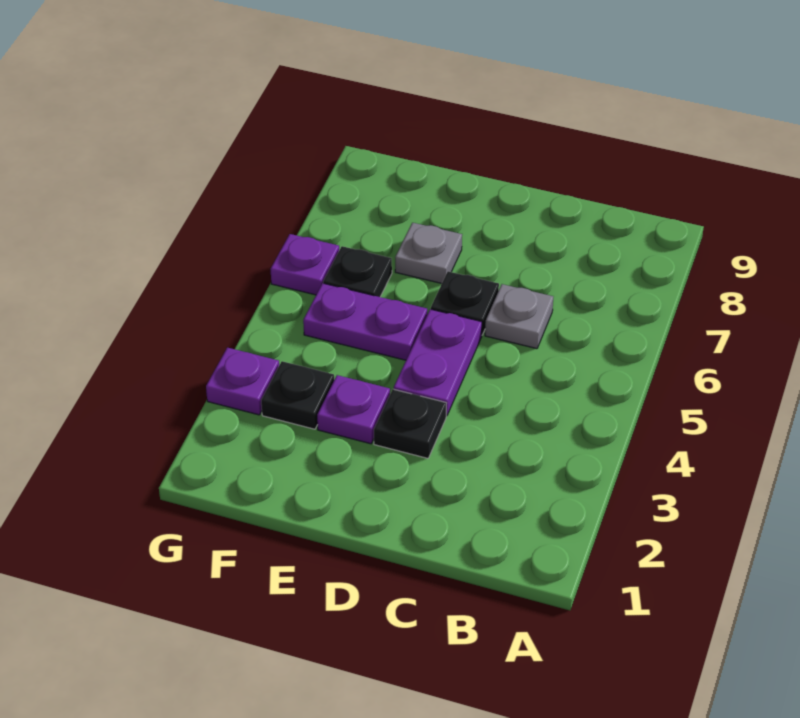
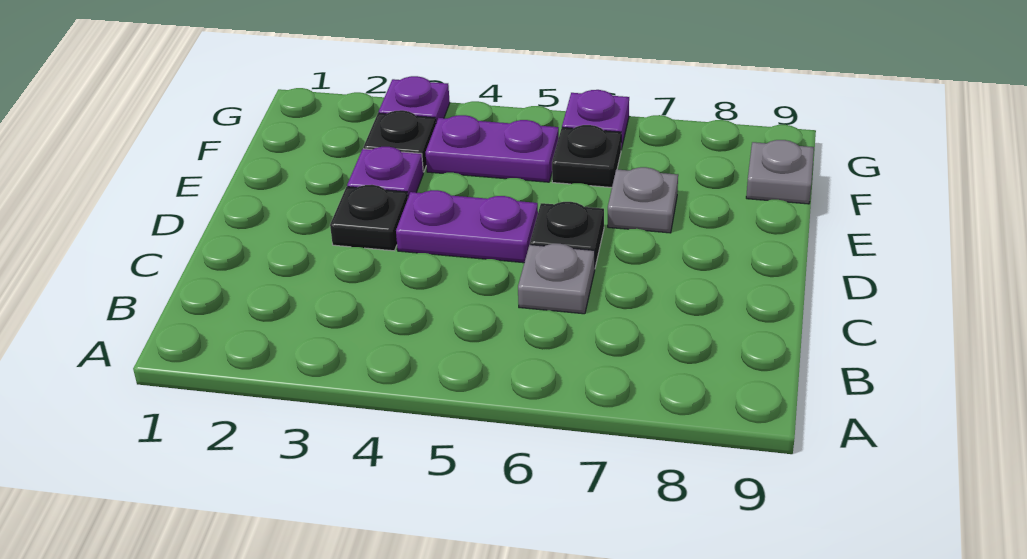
purple plate E5:F5 level 1 -> purple plate F4:F5 level 1
none -> grey plate F9 level 1

